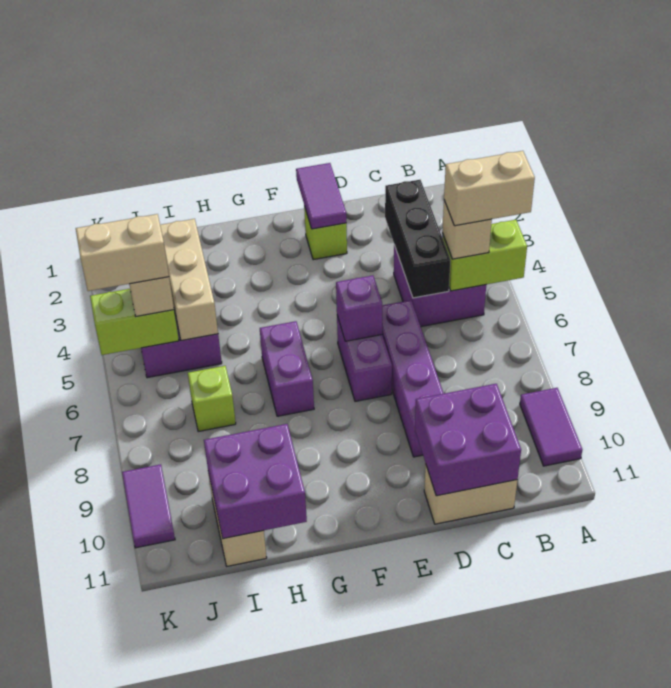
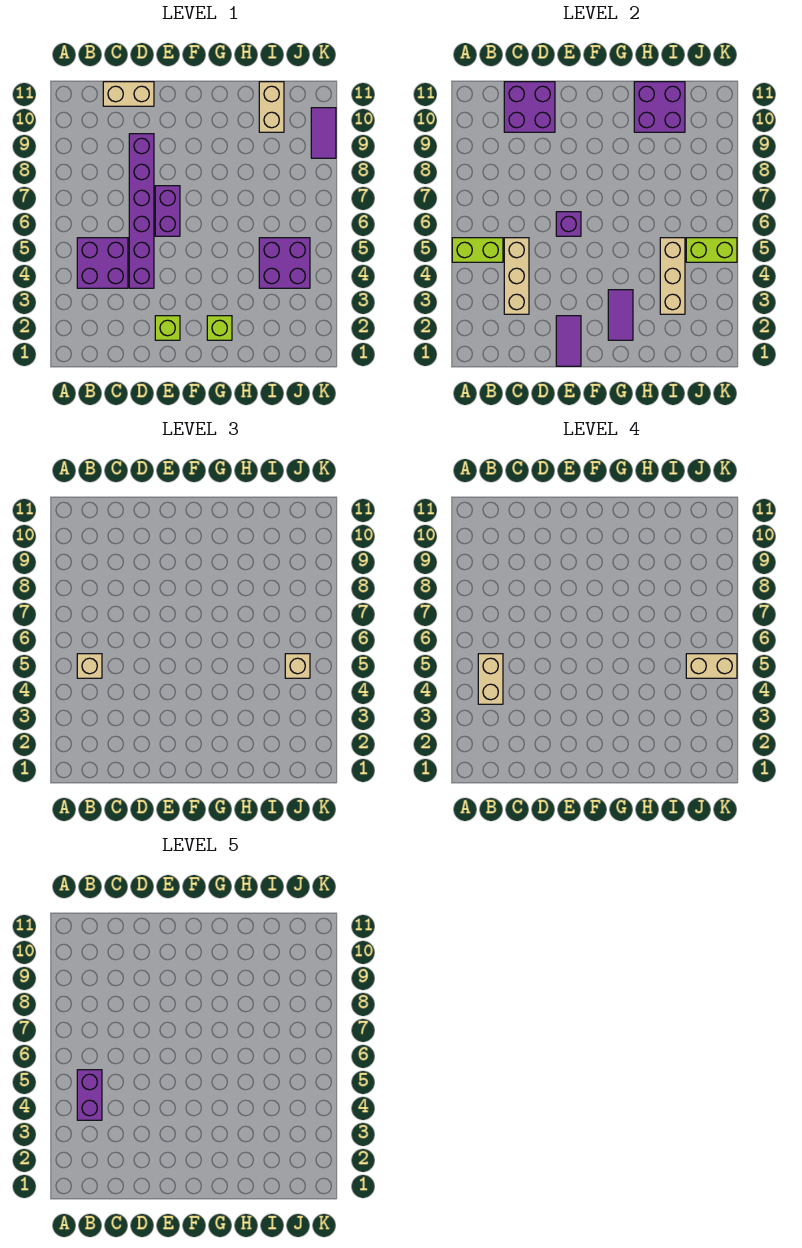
tan brick A5:B5 level 4 -> tan brick B4:B5 level 4
purple tile A9:A10 level 1 -> purple tile G2:G3 level 2
black brick C3:C5 level 2 -> tan brick C3:C5 level 2
purple brick D6:D9 level 1 -> purple brick D4:D9 level 1
purple brick G6:G7 level 1 -> purple brick B4:B5 level 5
lime brick I7 level 1 -> lime brick G2 level 1

